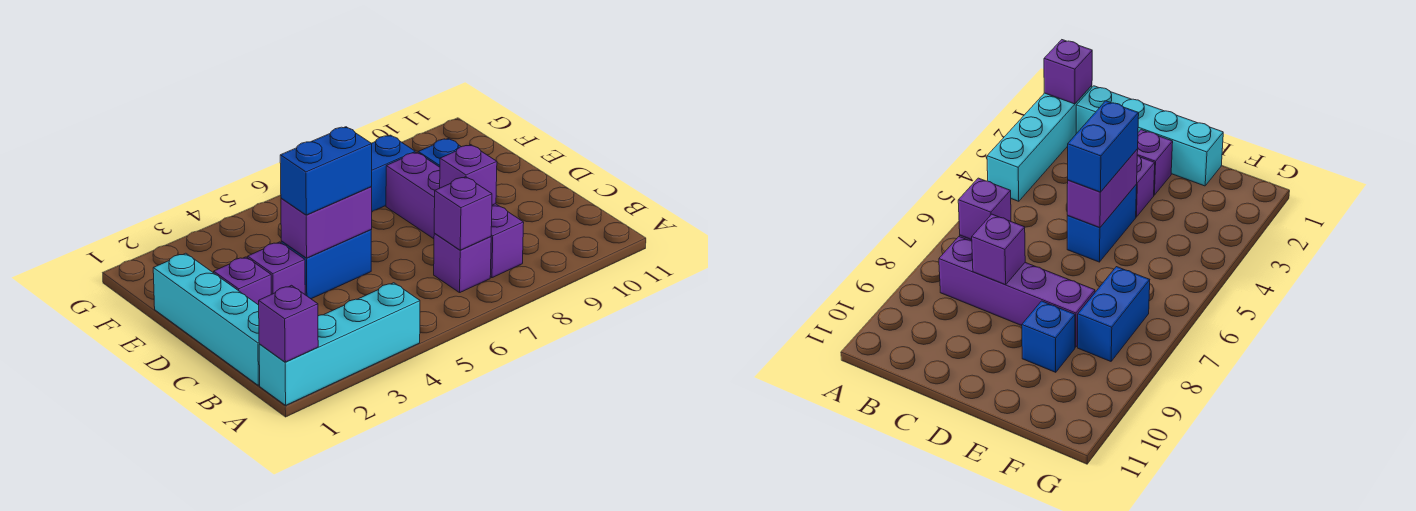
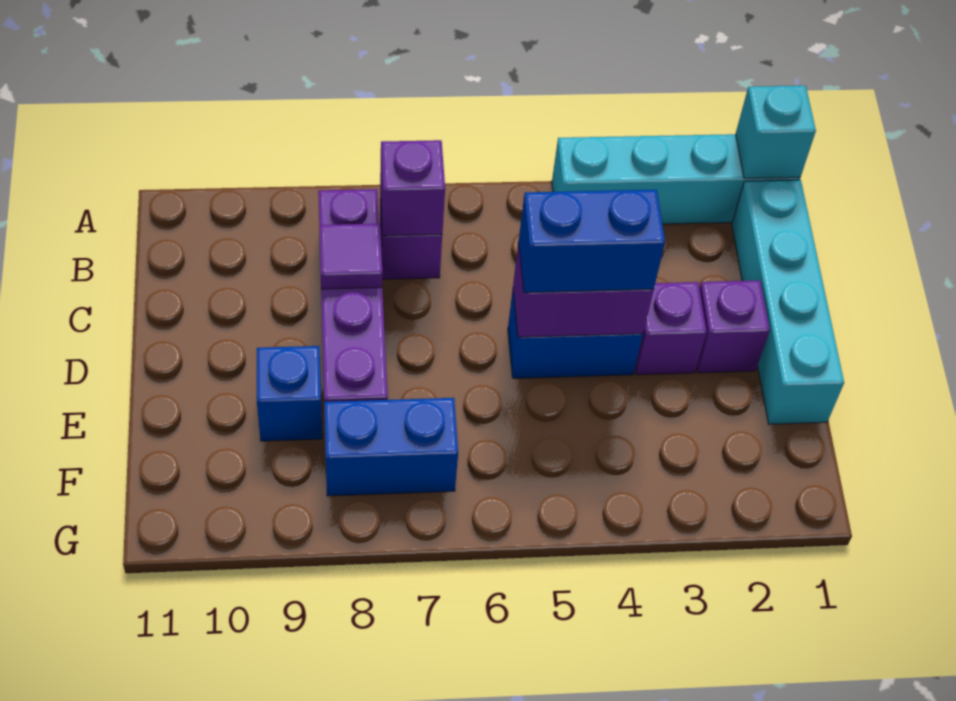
purple brick A1 level 2 -> cyan brick A1 level 2
purple brick C8 level 2 -> purple tile C8 level 2

